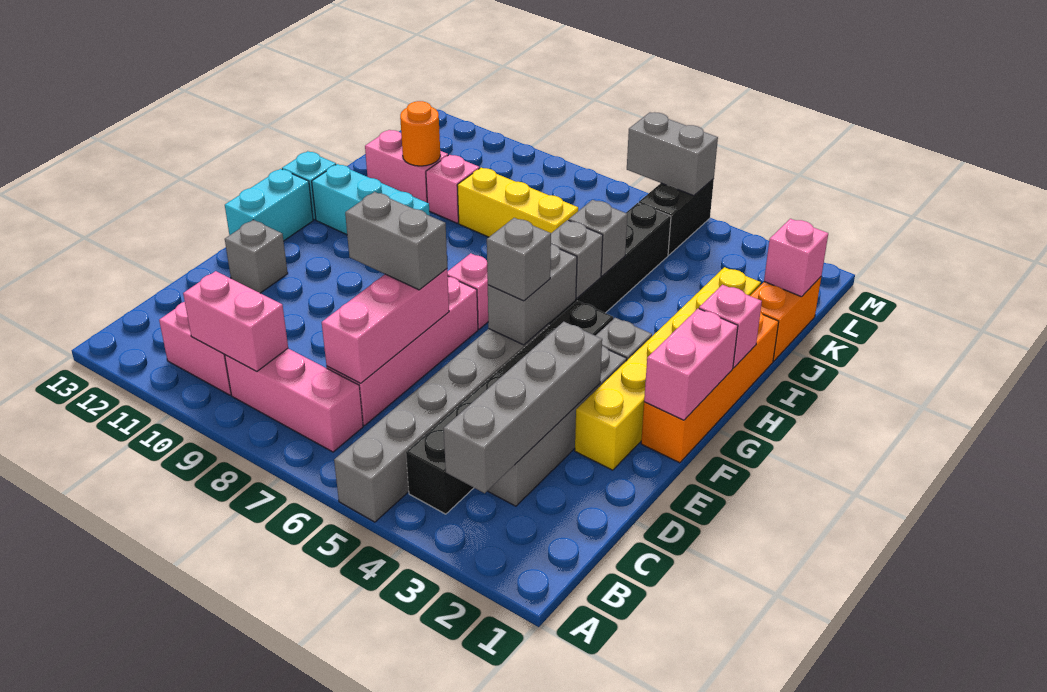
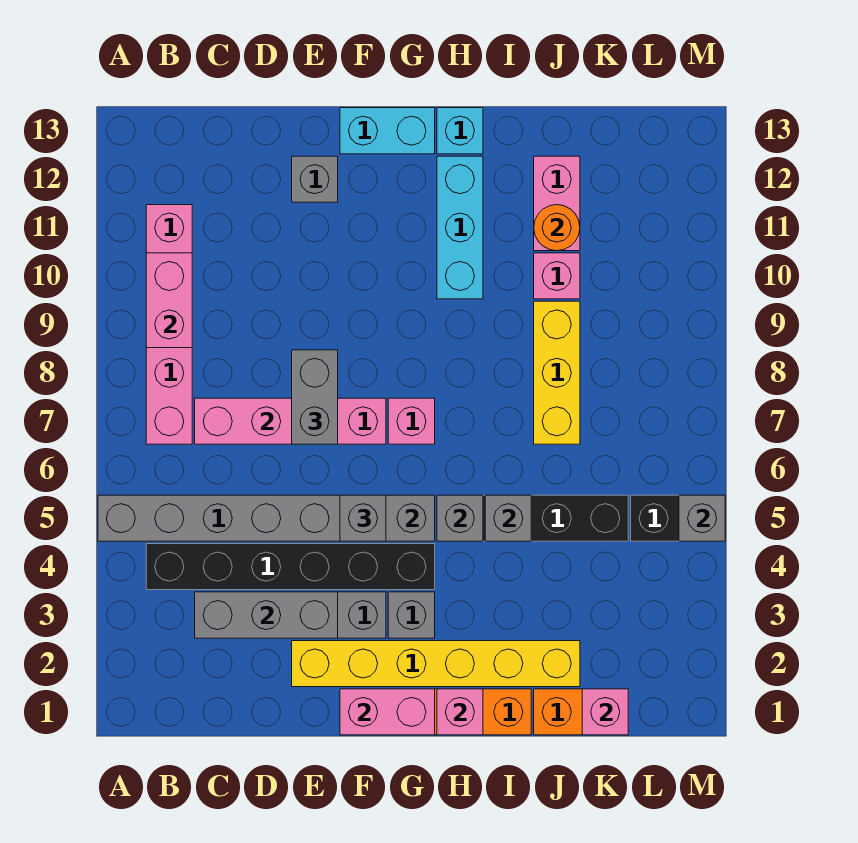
grey brick B3:E3 level 2 -> grey brick C3:E3 level 2
grey brick M5:M6 level 2 -> grey brick M5 level 2

